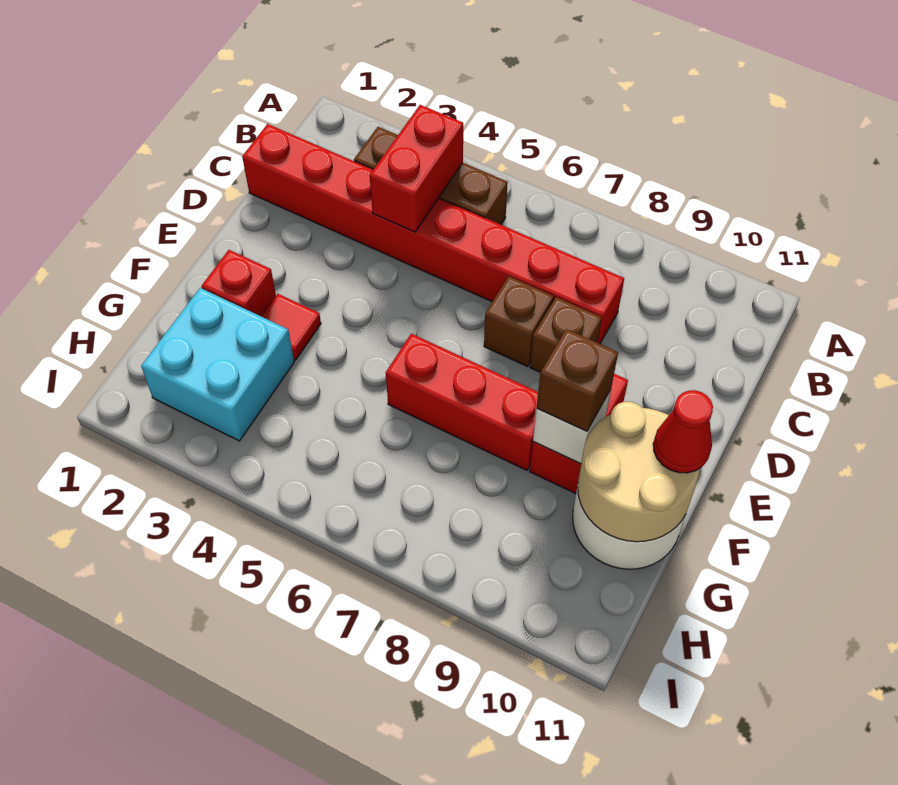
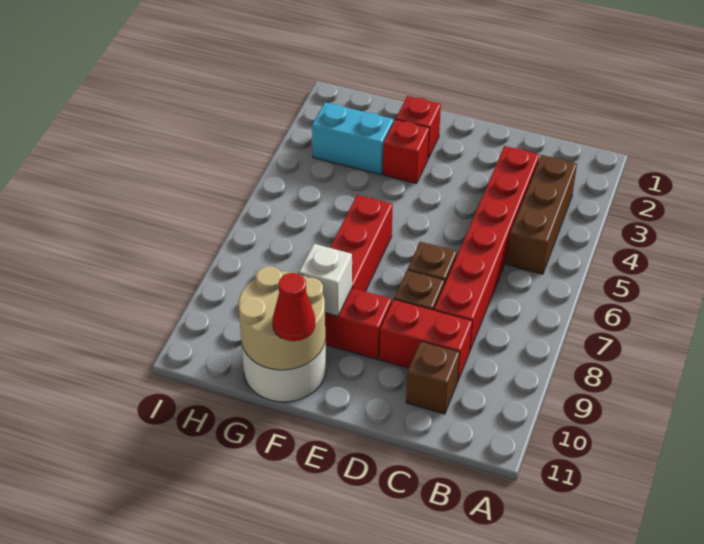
red brick B4:C4 level 2 -> red brick C9:D9 level 1
red brick C1:C8 level 1 -> red brick C3:C8 level 1
red tile F3 level 1 -> red brick F3 level 1
brown brick F9 level 3 -> brown brick C10 level 1
cyan brick G2:H3 level 1 -> cyan brick G3:H3 level 1

